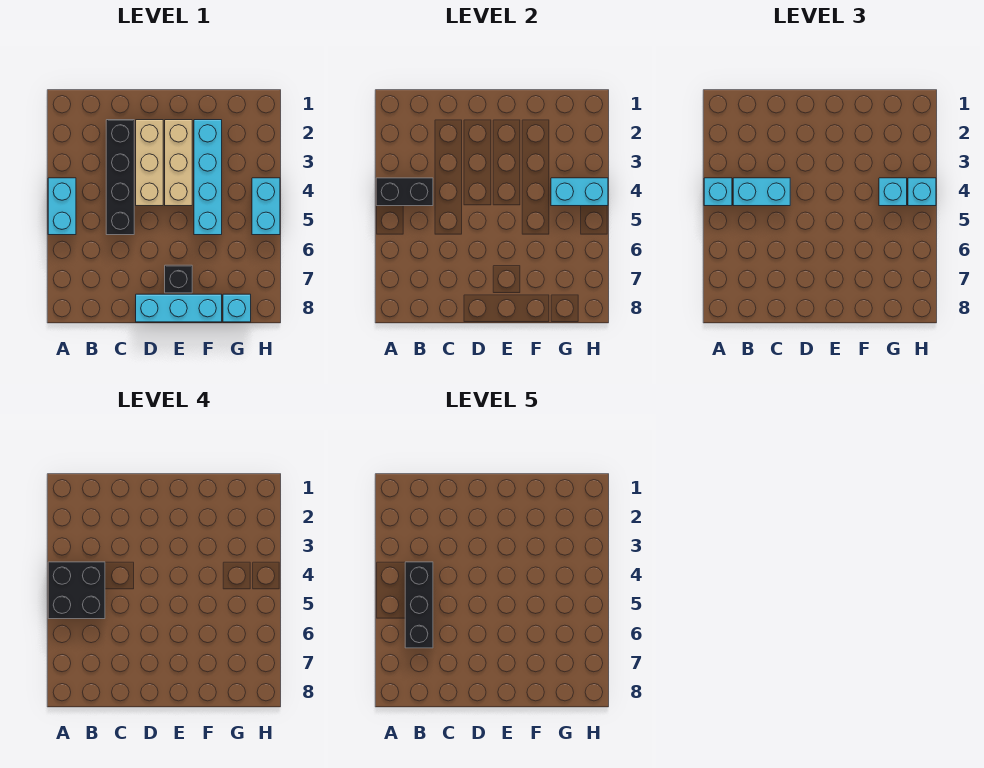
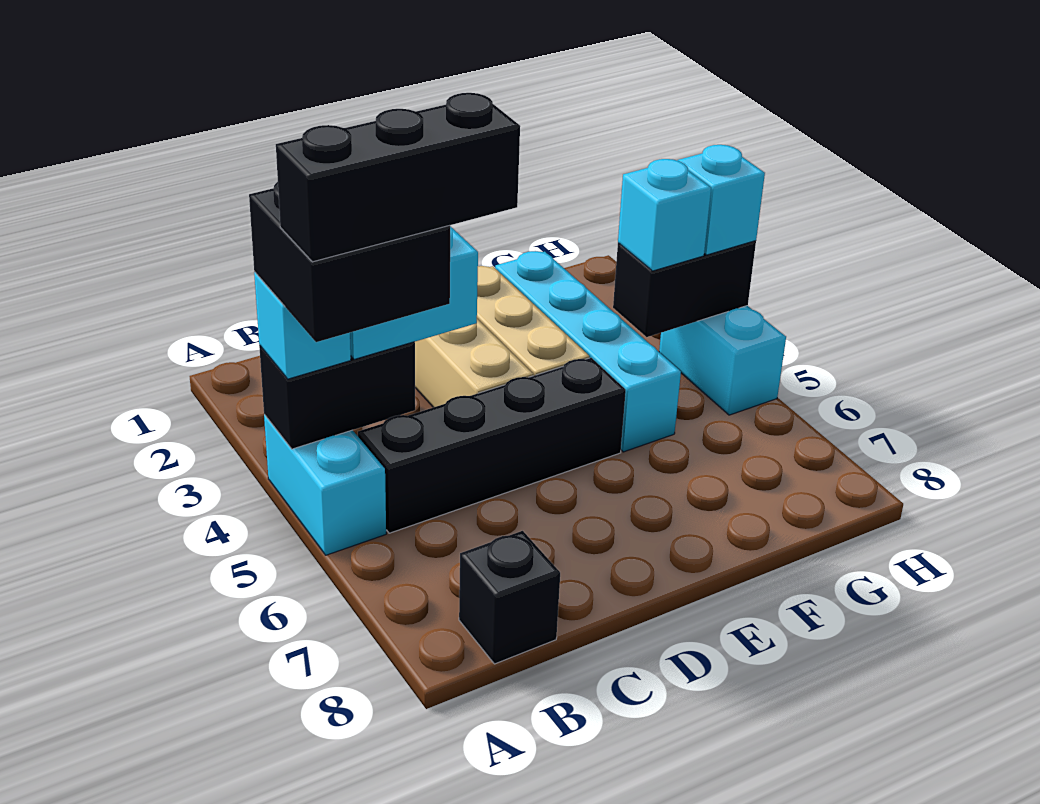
black brick B4:B6 level 5 -> black brick A5:C5 level 5
black brick C2:C5 level 1 -> black brick B5:E5 level 1
cyan brick D8:F8 level 1 -> none
black brick E7 level 1 -> black brick B8 level 1
cyan brick G4:H4 level 2 -> black brick G4:H4 level 2
cyan brick G8 level 1 -> none

